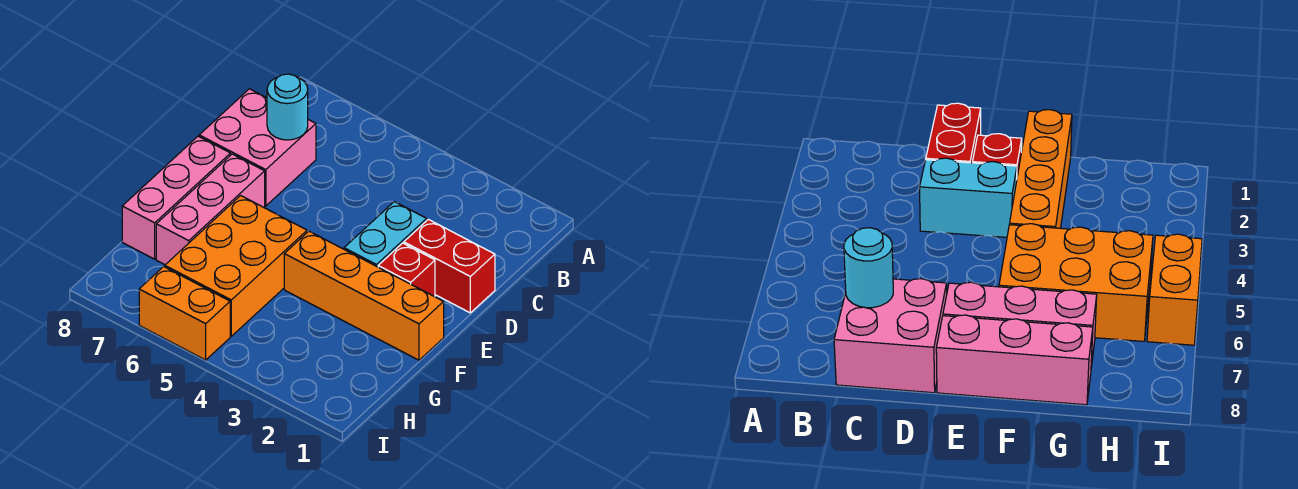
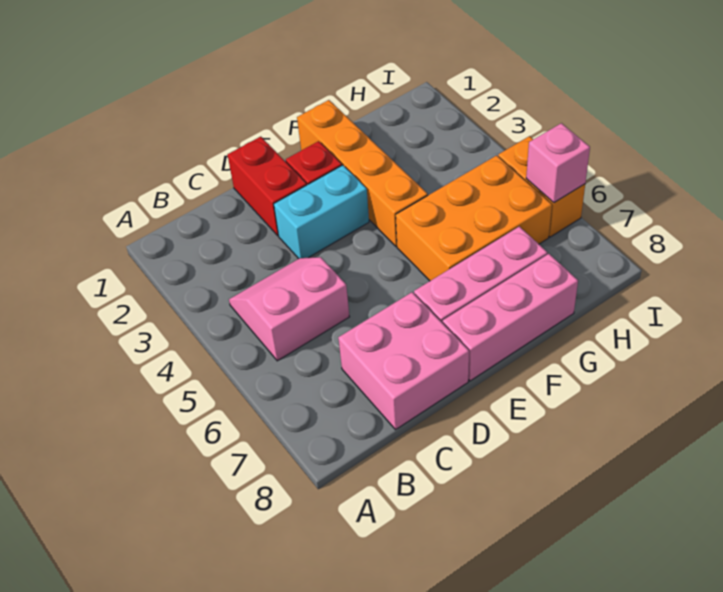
none -> pink slope B4:C5 level 1 top 5
cyan round brick C7 level 2 -> none
none -> pink brick I6 level 2

